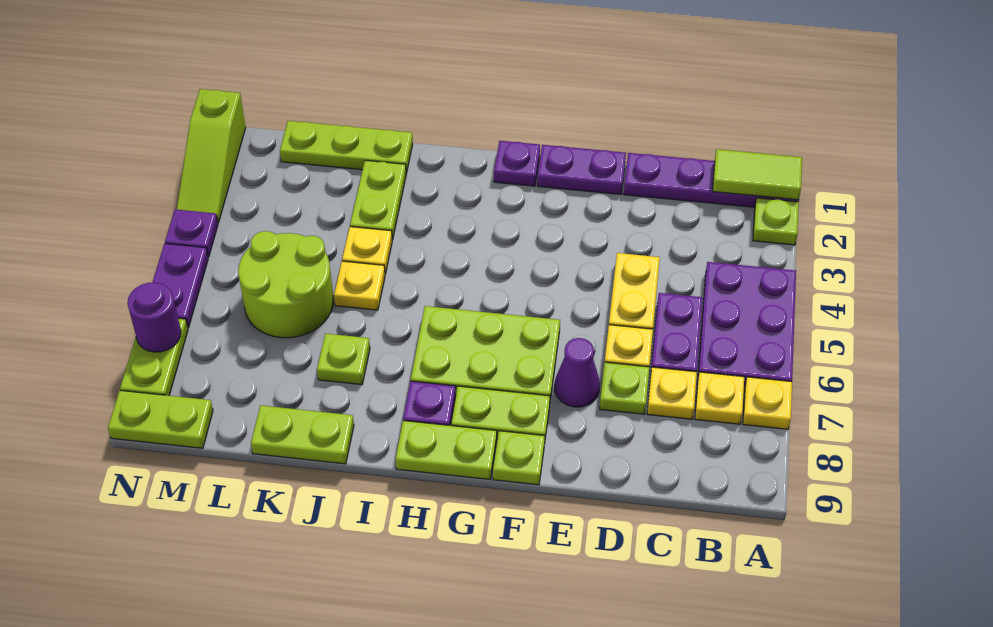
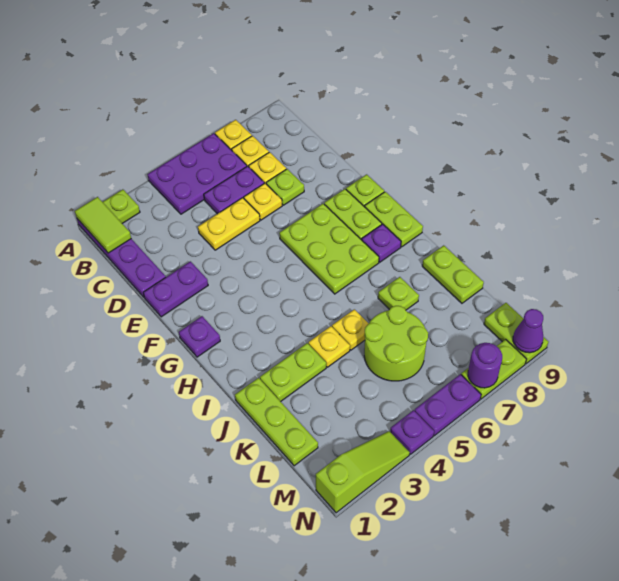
purple plate E1:F1 level 1 -> purple plate E1:E2 level 1
purple cone E7 level 1 -> purple cone N9 level 2

